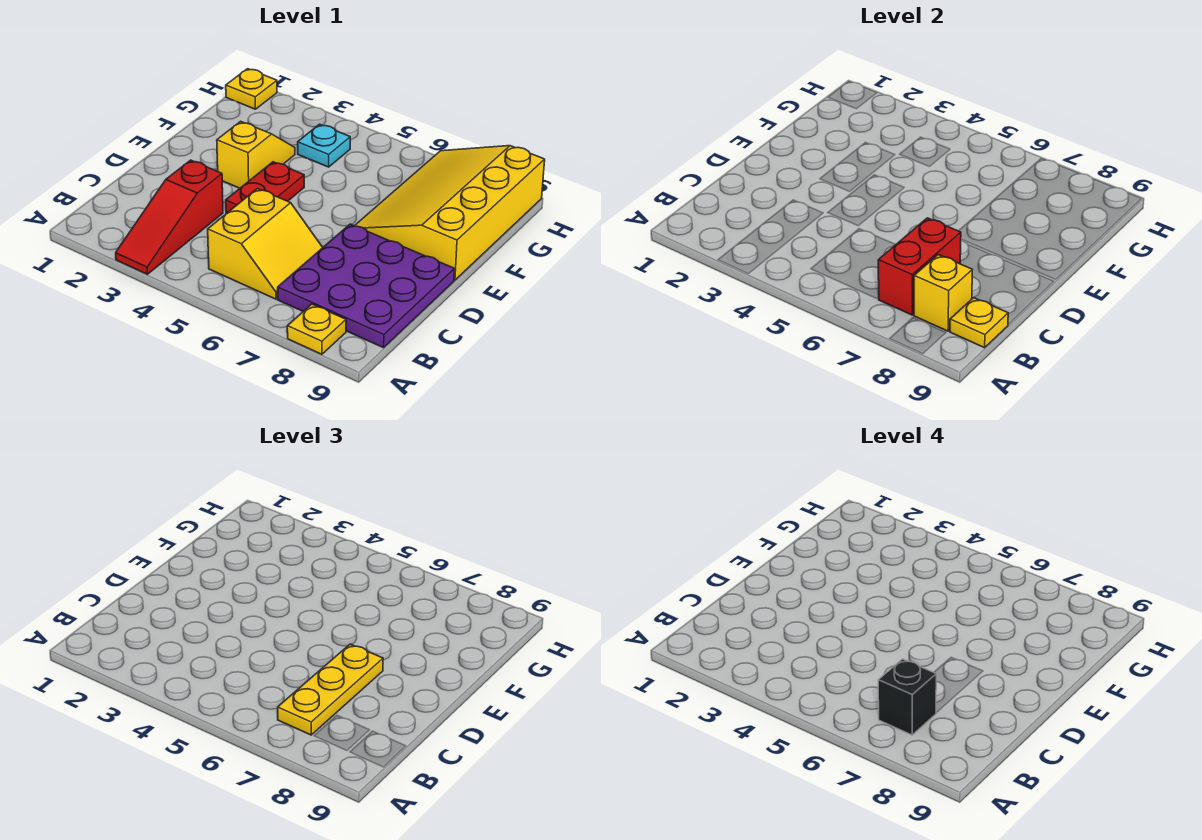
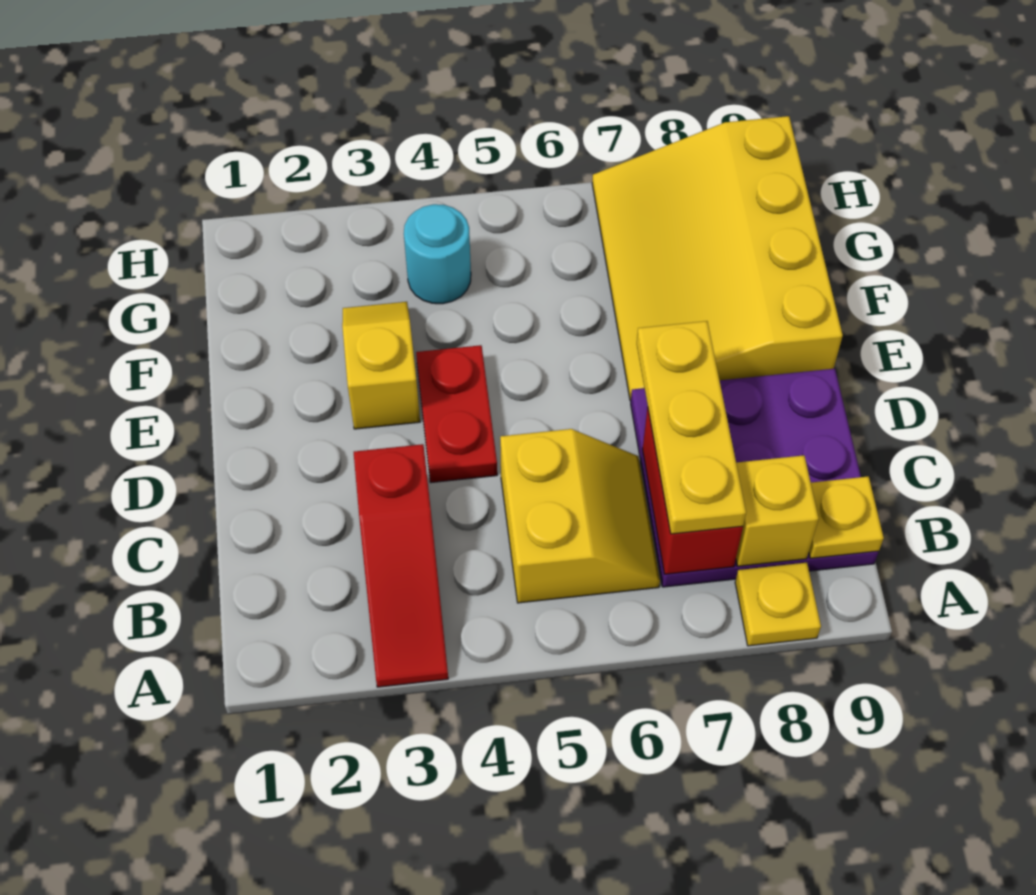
black brick B7 level 4 -> none
cyan plate G4 level 1 -> cyan round brick G4 level 1
yellow plate H1 level 1 -> none

